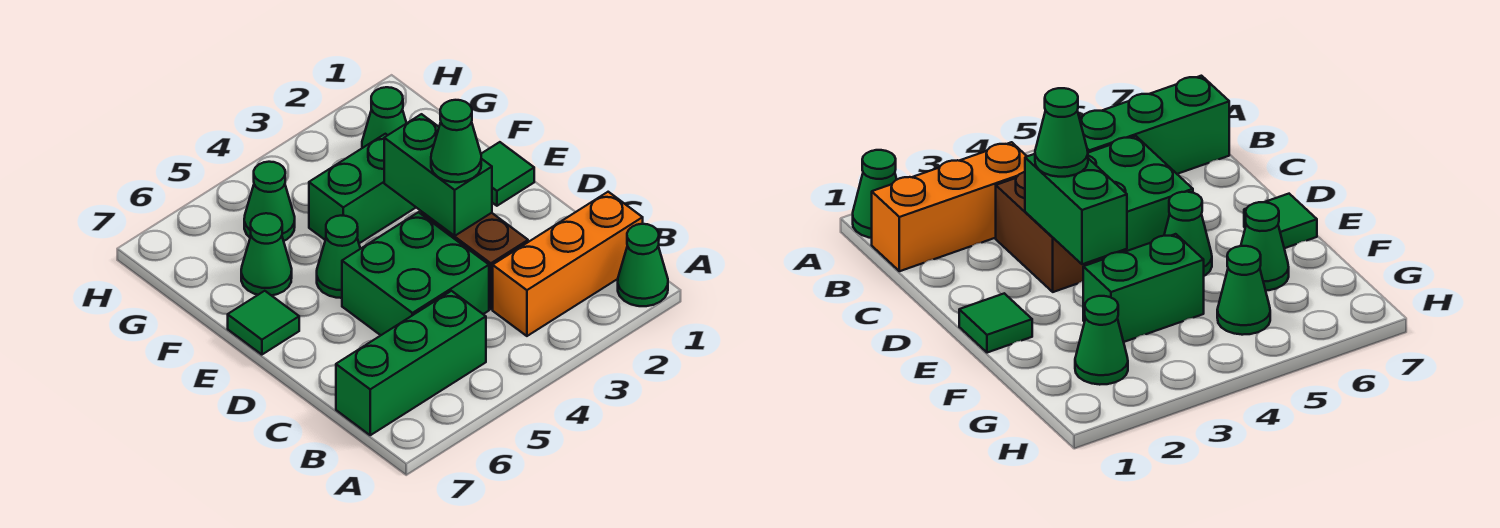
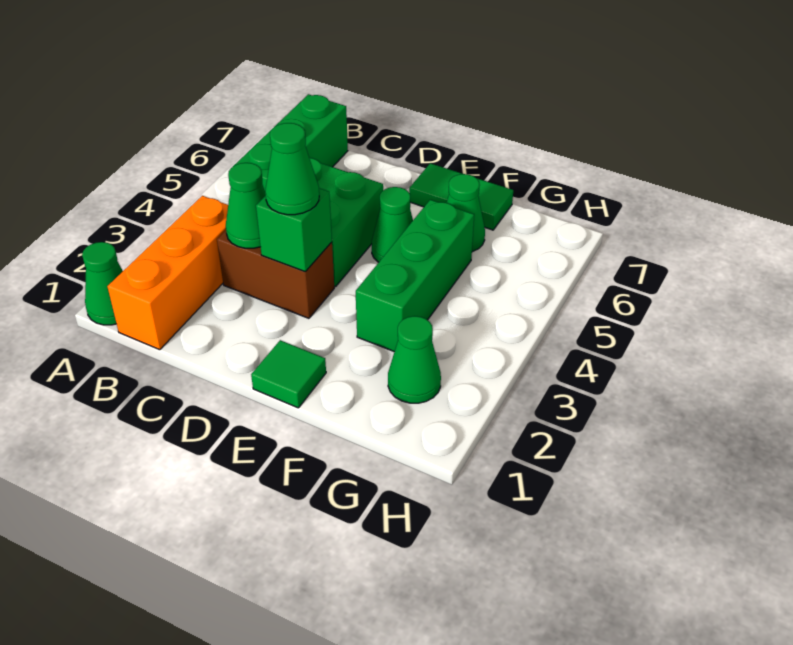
green brick D3:E3 level 2 -> green brick D3 level 2
green tile E7 level 1 -> green tile E7:F7 level 1
green brick F3:F4 level 1 -> green brick F3:F5 level 1
green cone G5 level 1 -> green cone C3 level 2

